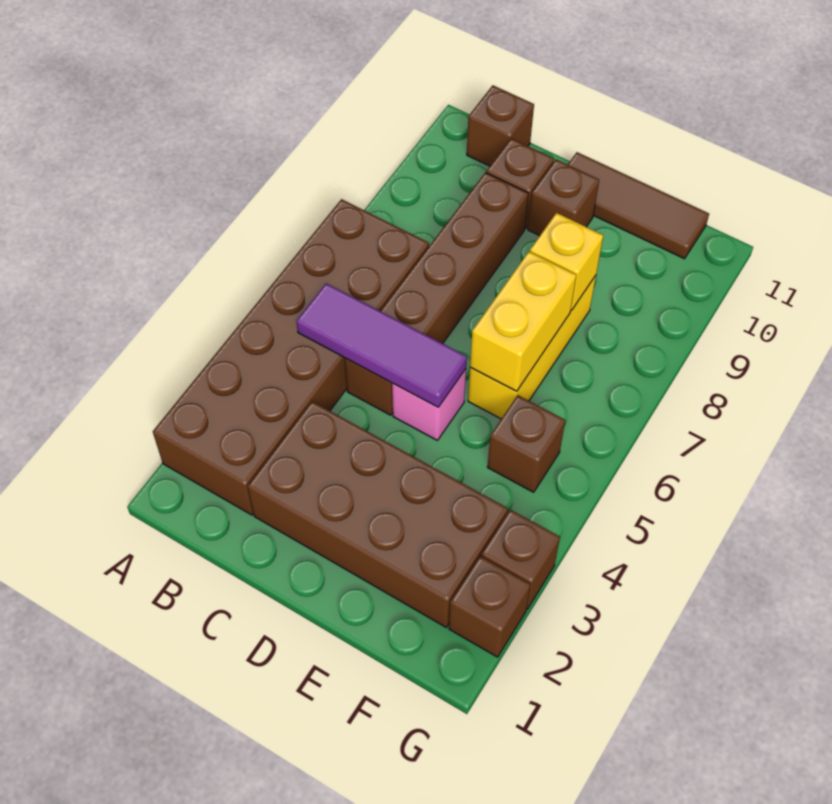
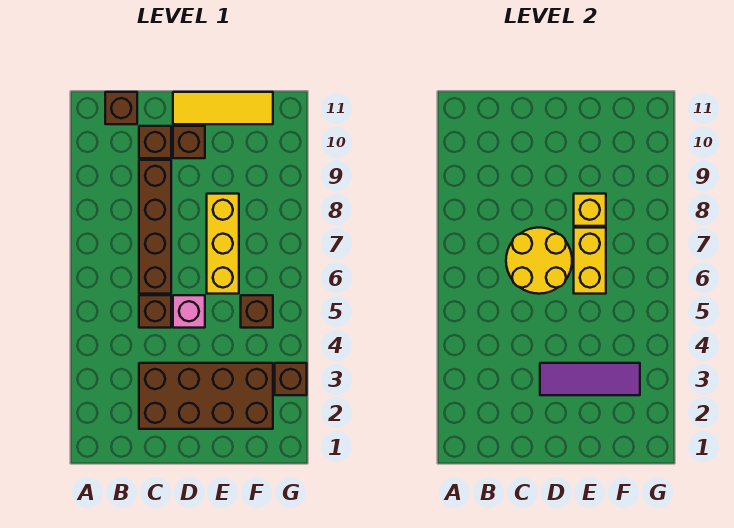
brown brick A2:B7 level 1 -> none
purple tile B5:D5 level 2 -> purple tile D3:F3 level 2
none -> yellow round brick C6:D7 level 2
brown tile D11:F11 level 1 -> yellow tile D11:F11 level 1
brown brick G2 level 1 -> none

